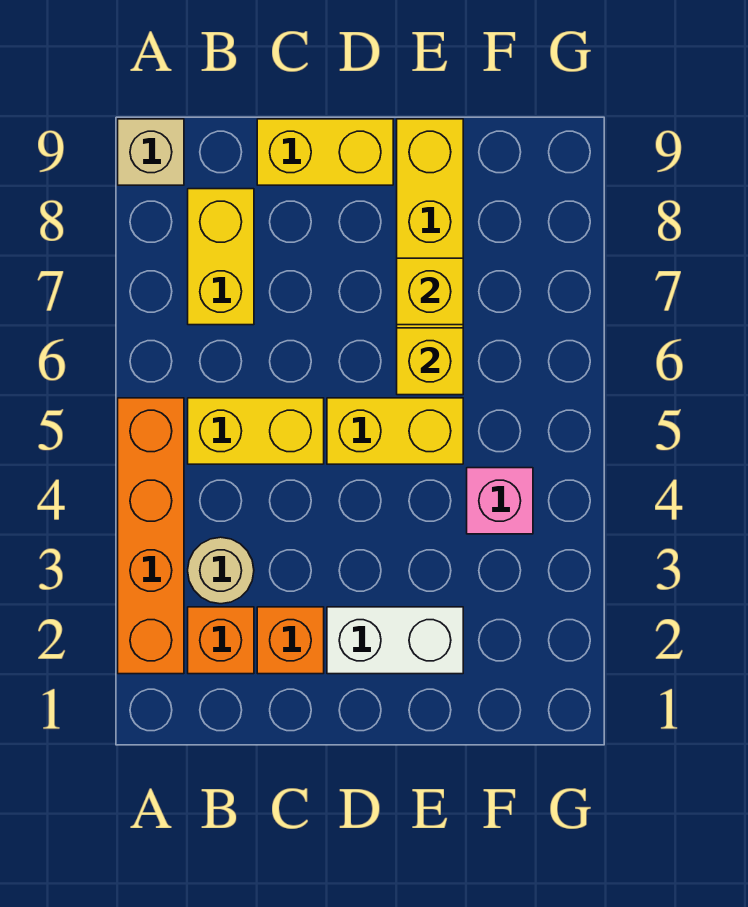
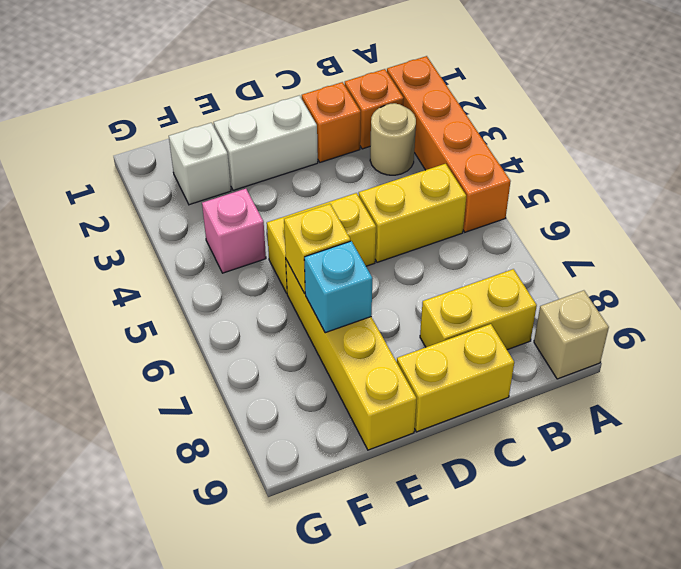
yellow brick B7:B8 level 1 -> yellow brick B8:C8 level 1
yellow brick E7 level 2 -> cyan brick E7 level 2
none -> white brick F2 level 1

